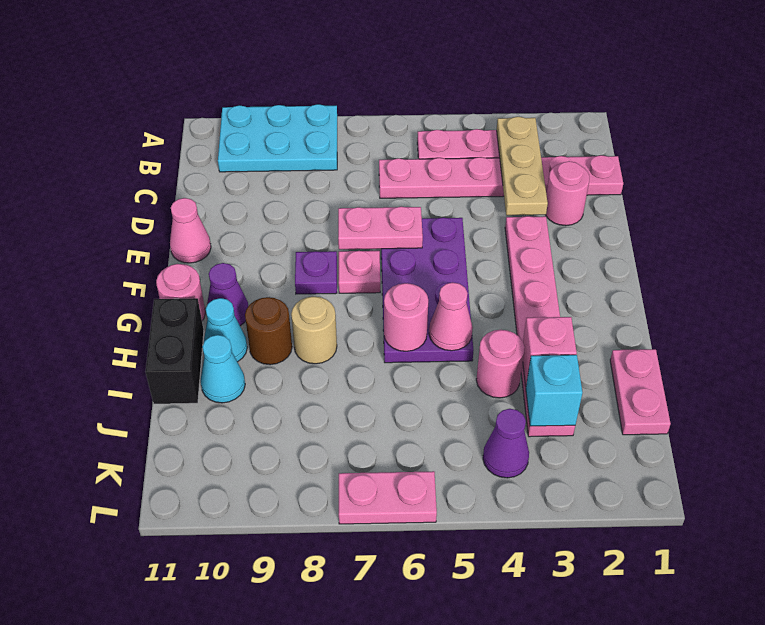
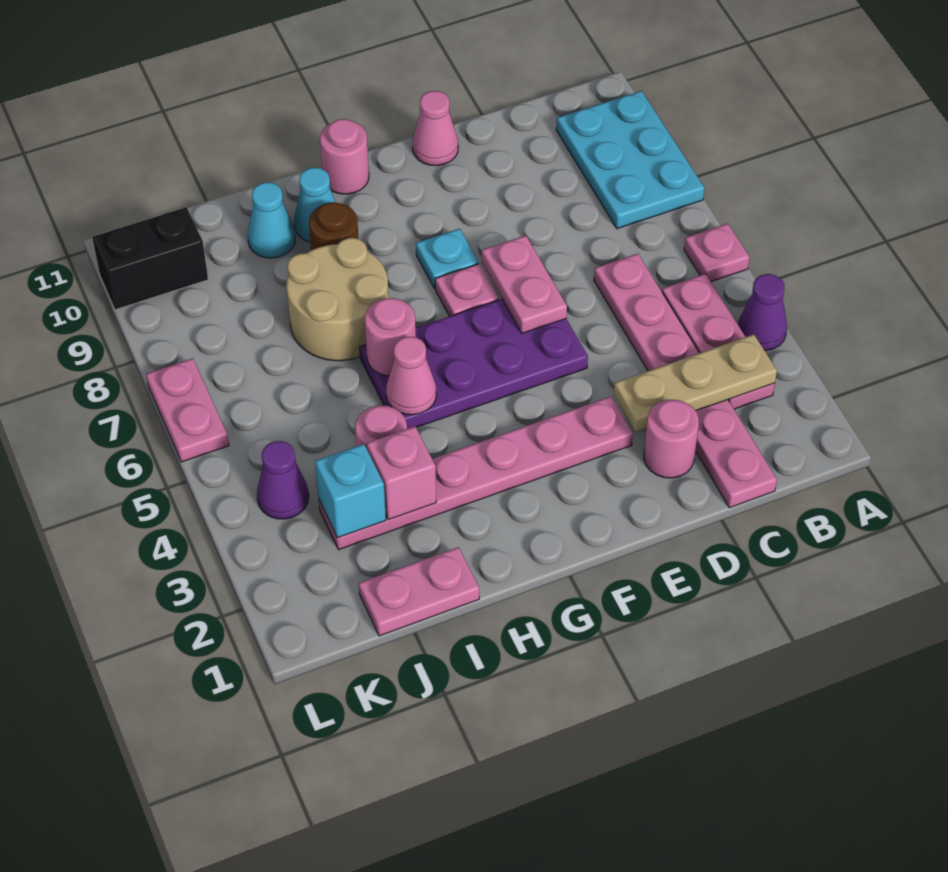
none -> pink plate A6 level 1
purple plate F8 level 1 -> cyan plate F8 level 1
purple cone G10 level 1 -> purple cone A4 level 1
tan round brick H8 level 1 -> tan round brick H7:I8 level 1
black brick H11:I11 level 1 -> black brick K10:L10 level 1

